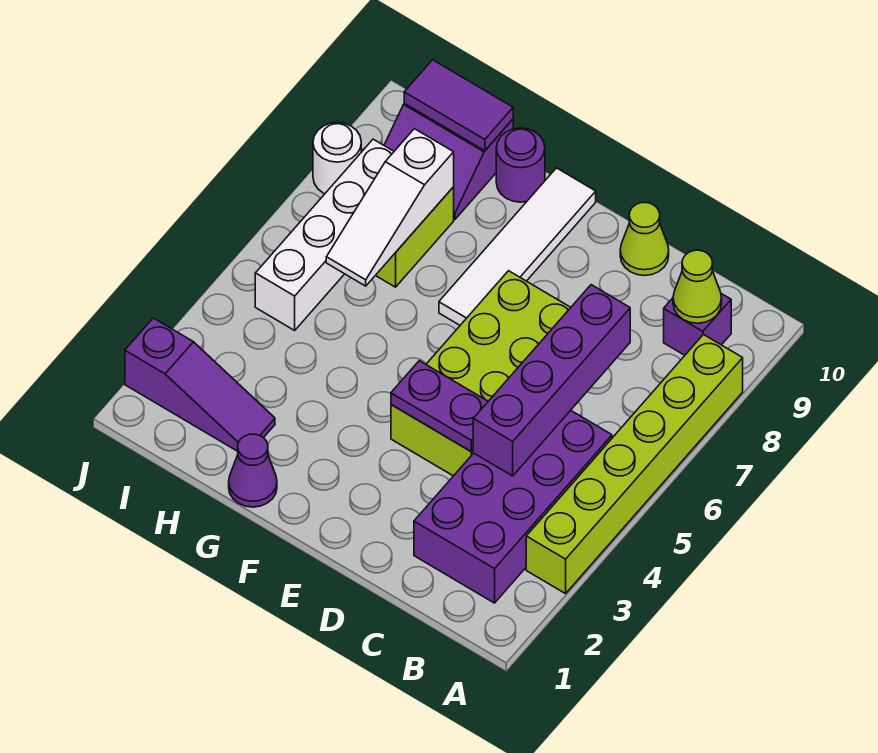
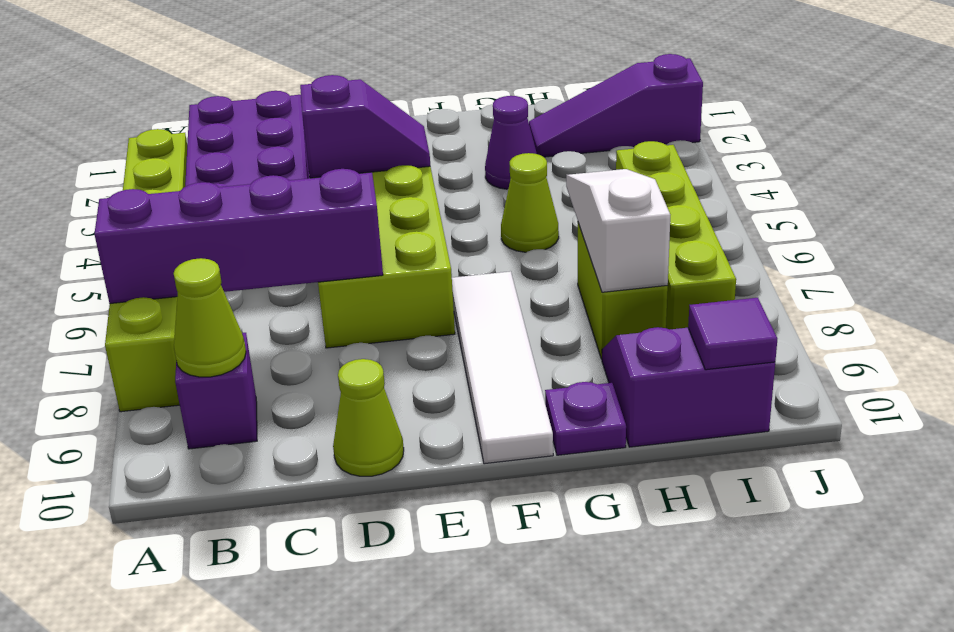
purple brick C4:C7 level 2 -> purple brick A7:D7 level 2
purple plate D4:E4 level 2 -> purple slope D4:E4 level 2 top D
purple cone G1 level 1 -> purple cone G3 level 1
none -> lime cone G5 level 1
purple round brick G10 level 1 -> purple plate G10 level 1
purple tile H10:I10 level 2 -> purple tile I10 level 2
white brick I5:I8 level 1 -> lime brick I5:I8 level 1
white round brick J8 level 1 -> none

